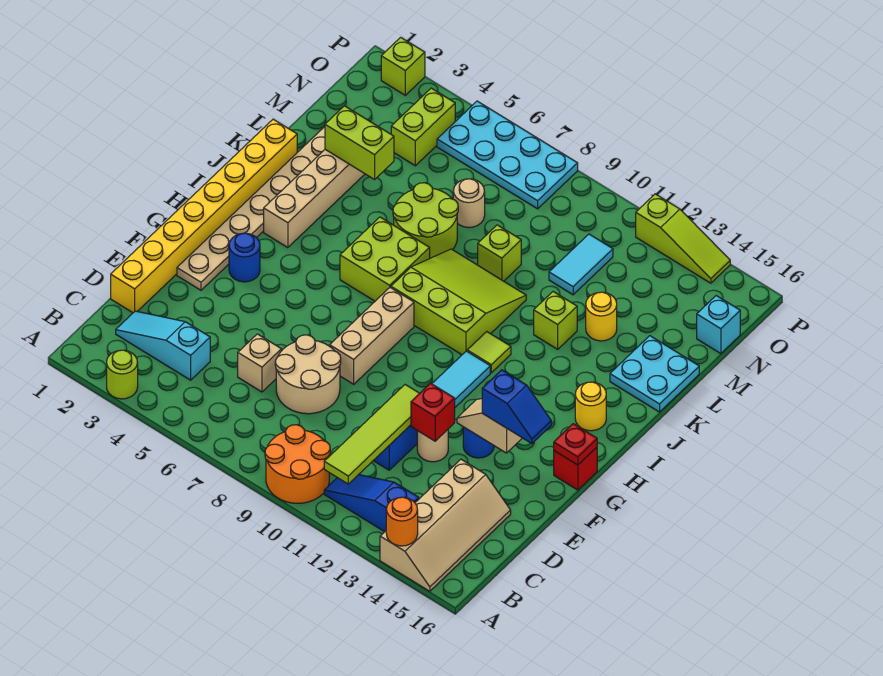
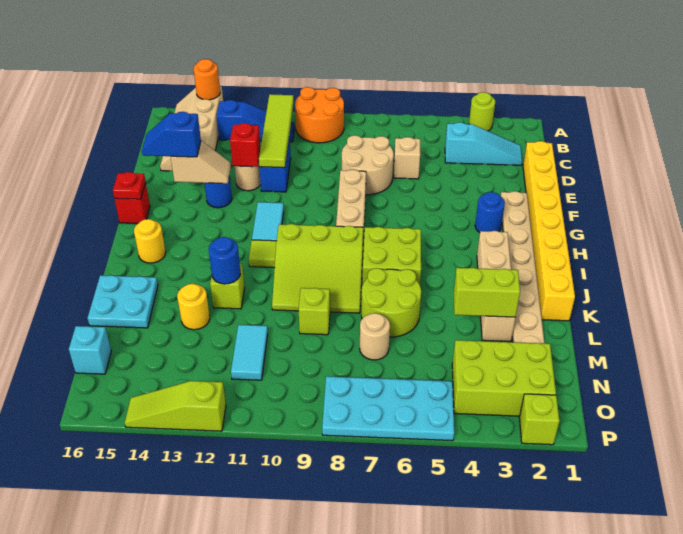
none -> blue round brick K12 level 2
lime brick N4:O4 level 1 -> lime brick N2:O4 level 1

